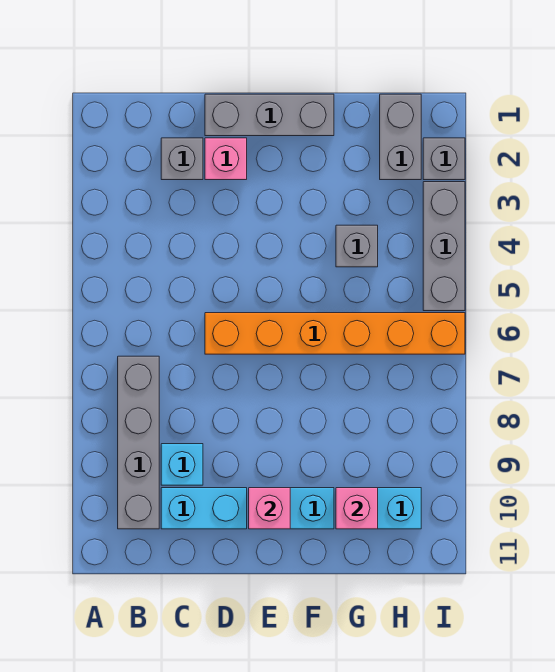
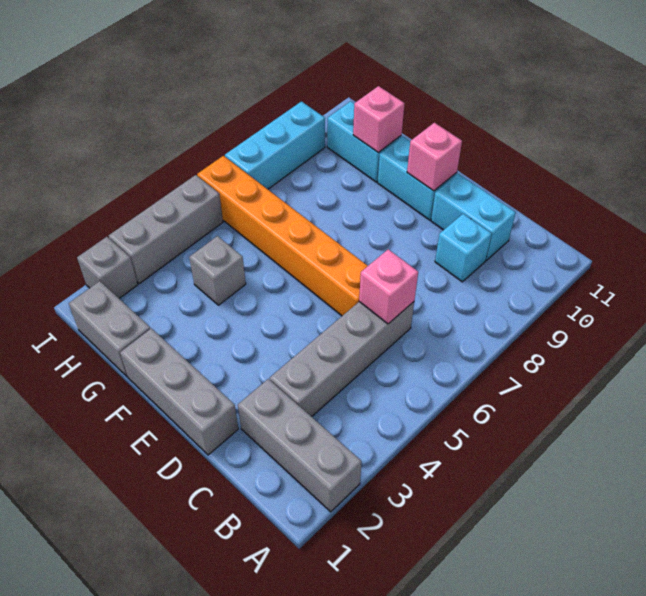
grey brick B7:B10 level 1 -> grey brick C3:C6 level 1
grey brick C2 level 1 -> grey brick A2:C2 level 1
pink brick D2 level 1 -> pink brick C6 level 2
grey brick H1:H2 level 1 -> grey brick G1:H1 level 1
none -> cyan brick I7:I9 level 1

